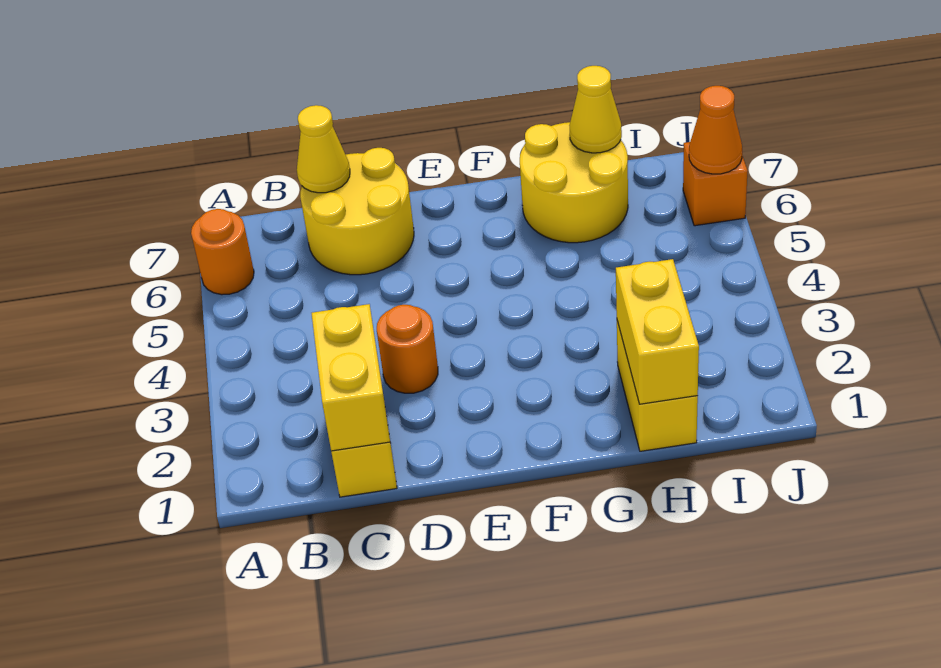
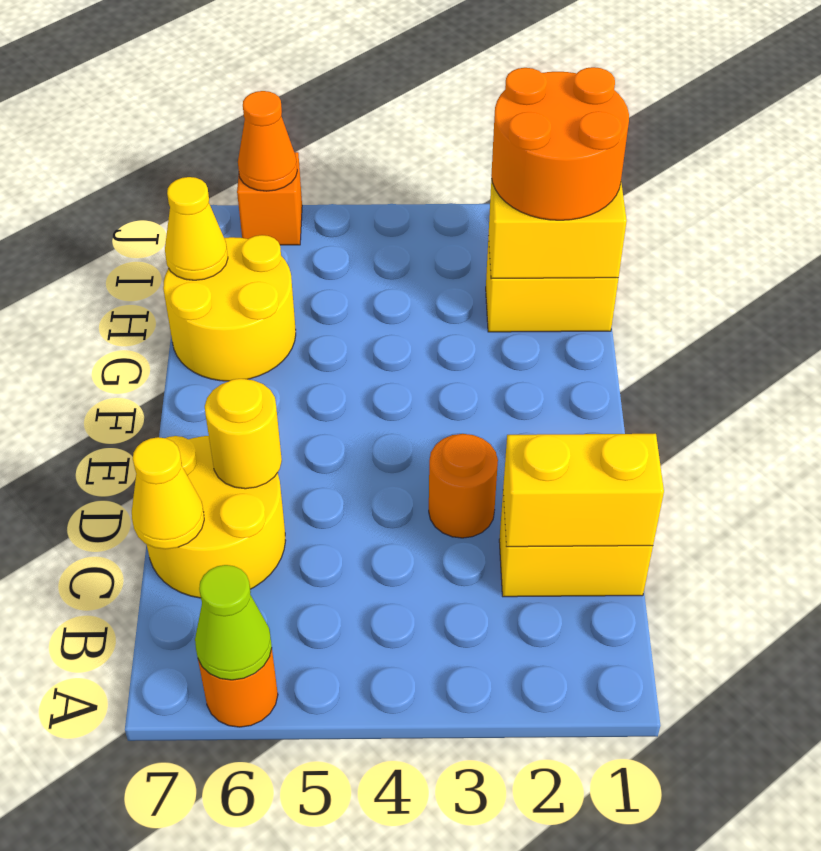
none -> lime cone A6 level 2
none -> yellow round brick D6 level 2
none -> orange round brick H1:I2 level 3

